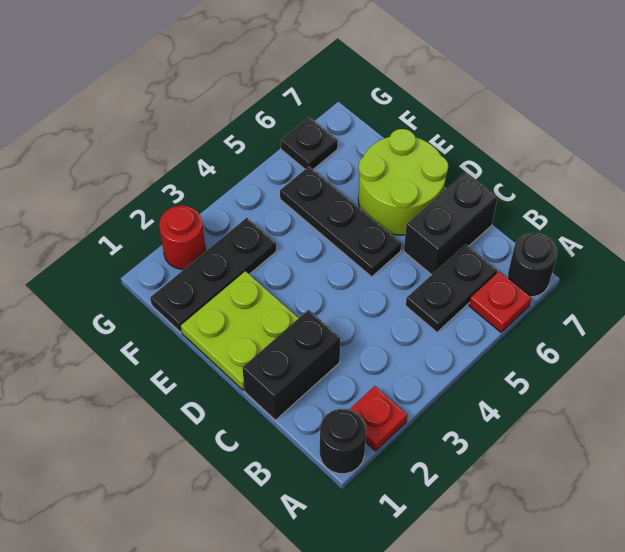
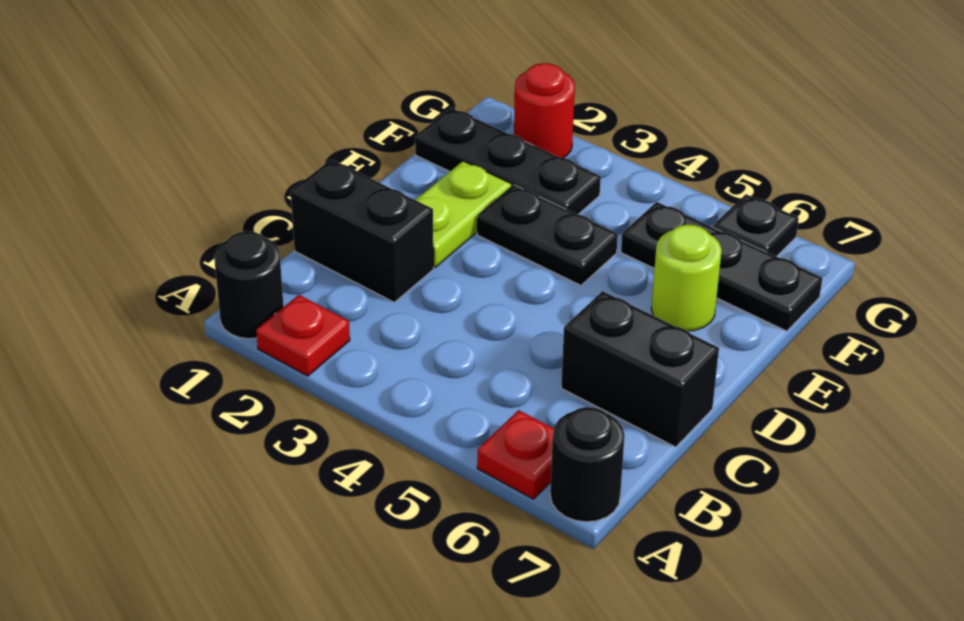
black plate B5:B6 level 1 -> black plate E3:E4 level 1
lime plate D1:E2 level 1 -> lime plate D2:E2 level 1
black plate D5:F5 level 1 -> black plate F5:F7 level 1
lime round brick D6:E7 level 1 -> lime round brick E6 level 1

